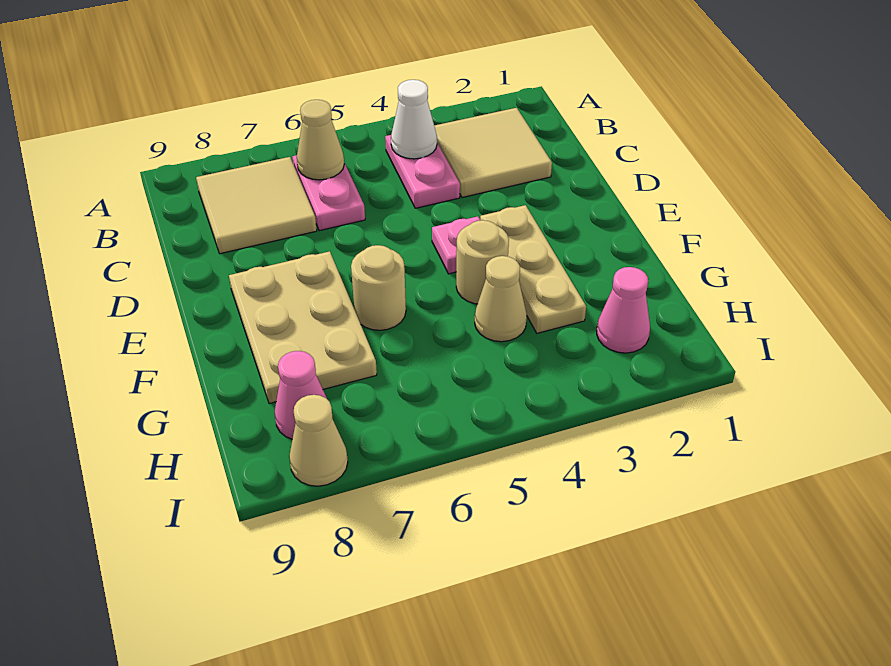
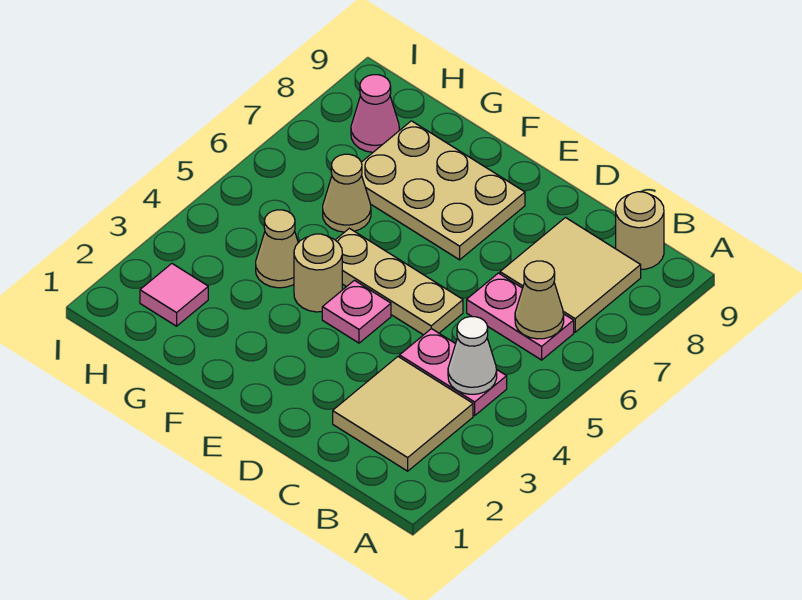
tan plate E3:G3 level 1 -> tan plate D5:F5 level 1
tan round brick F6 level 1 -> tan round brick B9 level 1
pink cone H2 level 1 -> pink tile H2 level 1
tan cone I8 level 1 -> tan cone G6 level 1

